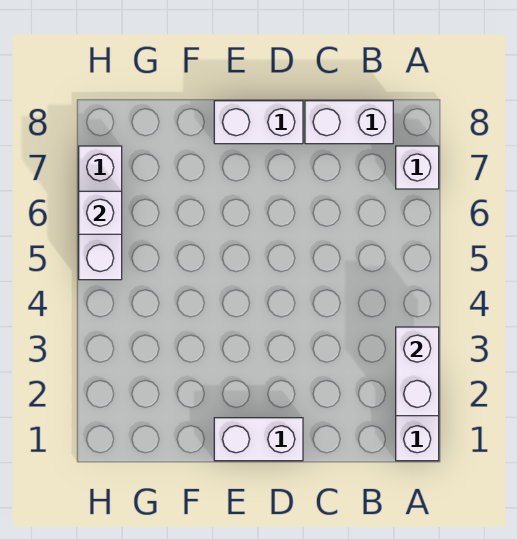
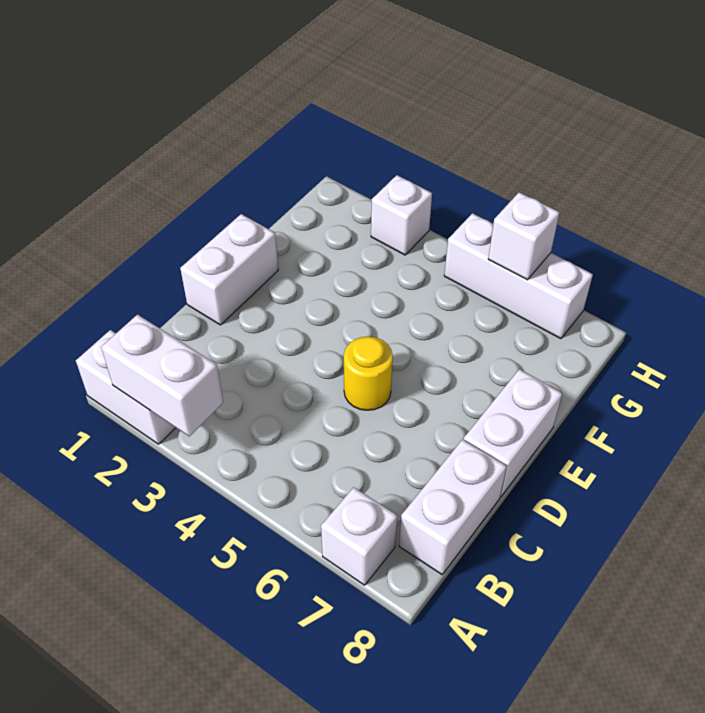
none -> yellow round brick D5 level 1
none -> white brick H3 level 1

